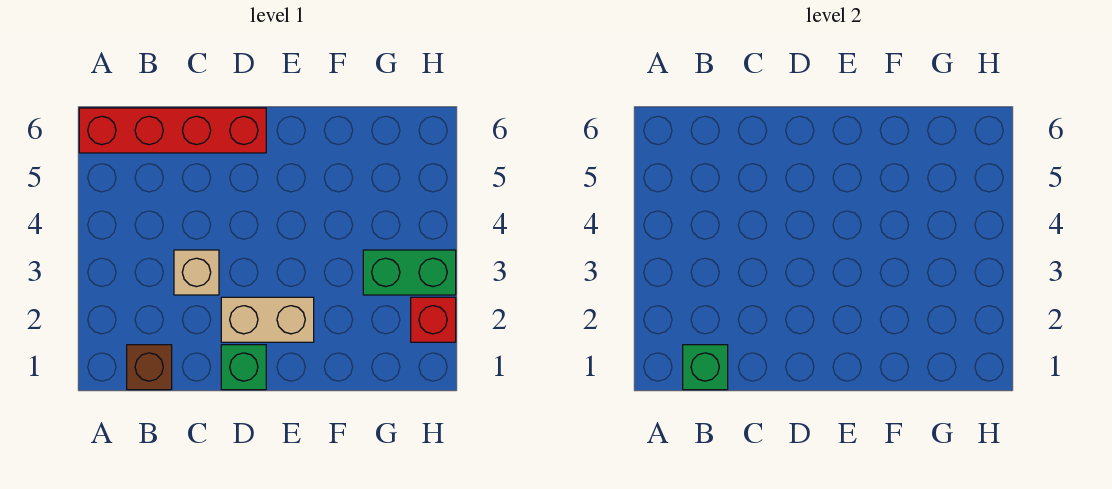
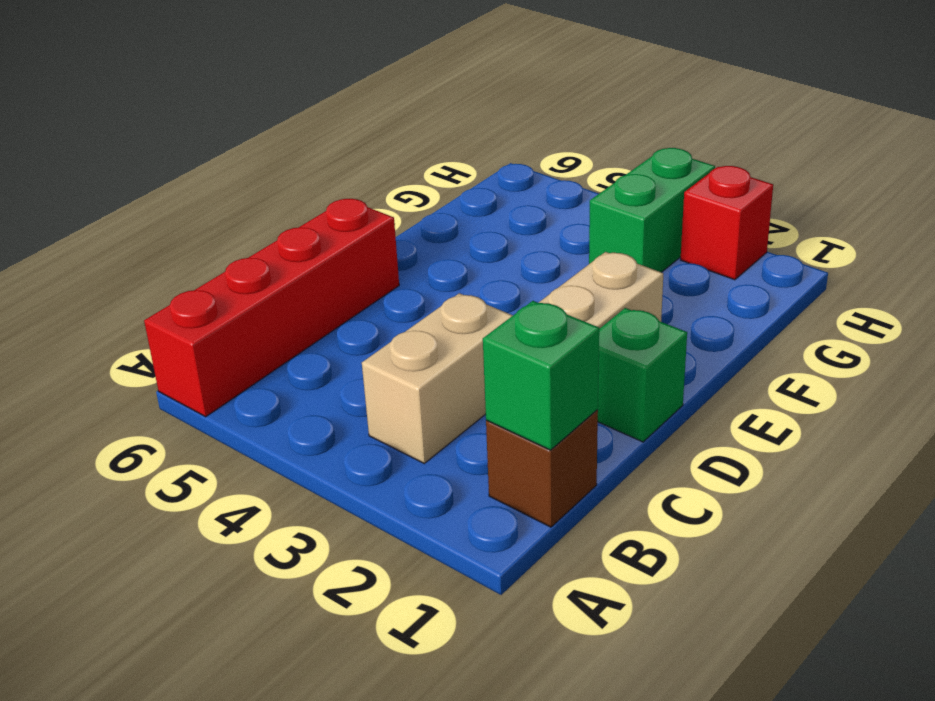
tan brick C3 level 1 -> tan brick B3:C3 level 1

